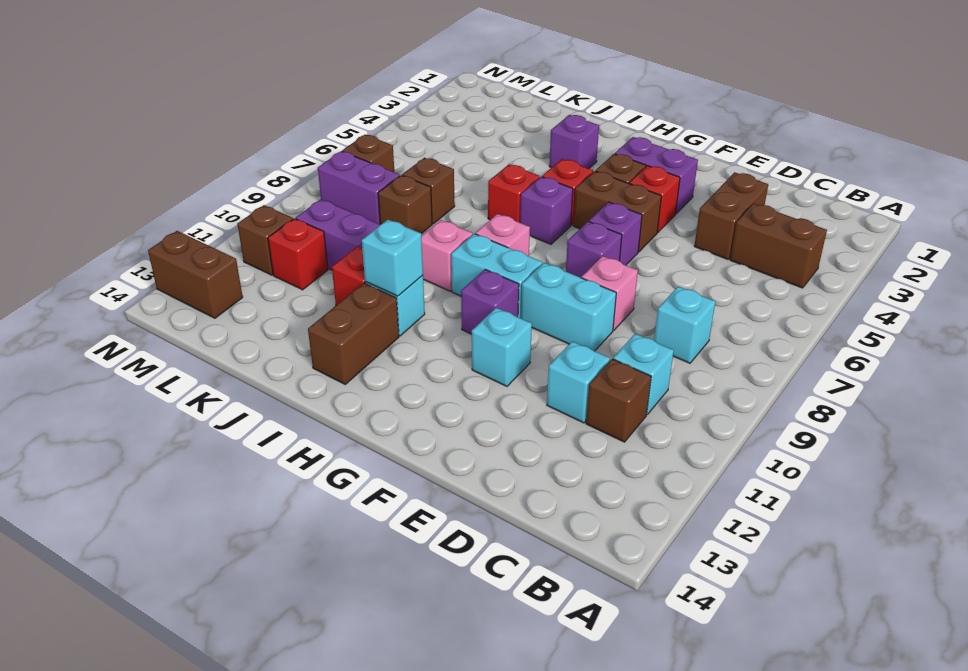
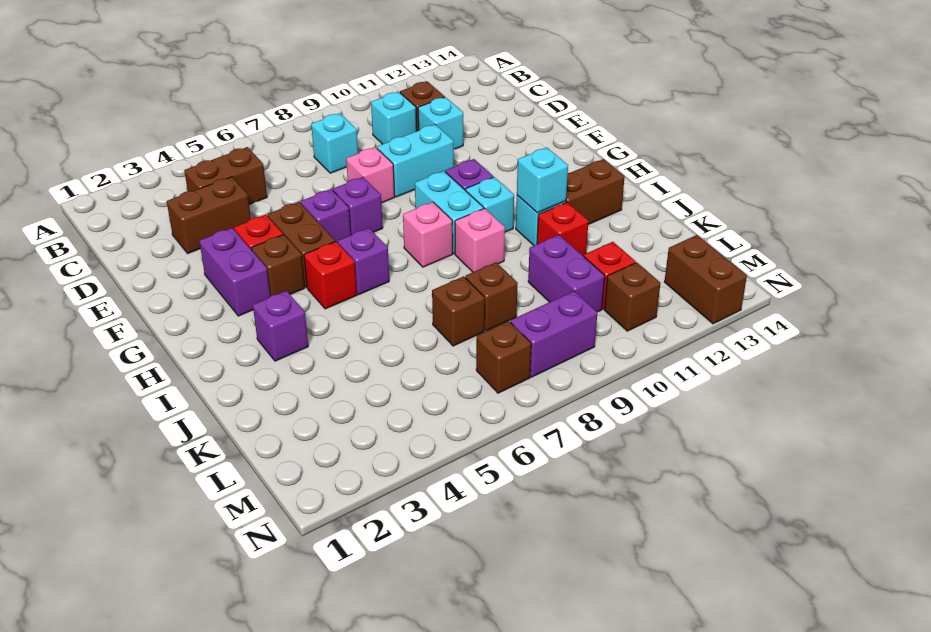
brown brick B4:C4 level 1 -> brown brick C4:C5 level 1
cyan brick E9:F9 level 1 -> cyan brick E9:E10 level 1
cyan brick F11 level 1 -> cyan brick H10 level 1
red brick I6 level 1 -> none
purple brick L8:M8 level 1 -> purple brick M8:M9 level 1

